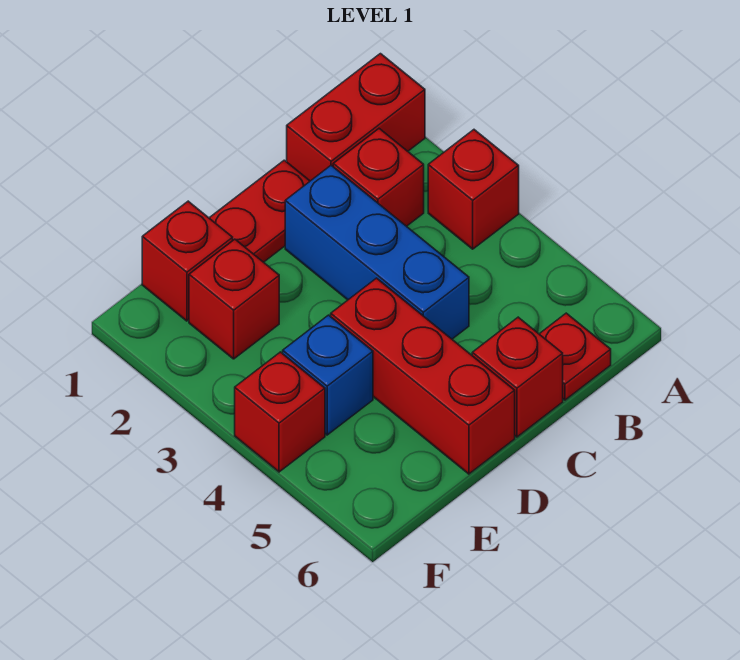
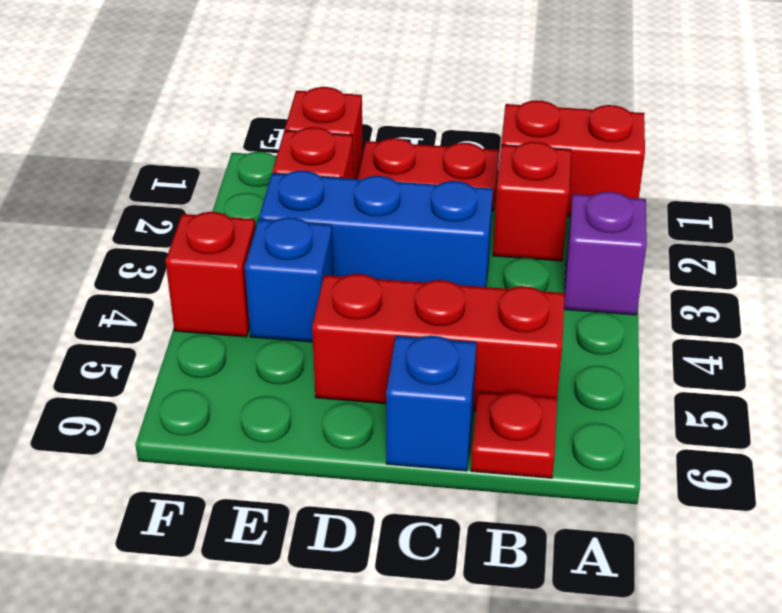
red brick A3 level 1 -> purple brick A3 level 1
blue brick C2:C4 level 1 -> blue brick C3:E3 level 1
red brick C6 level 1 -> blue brick C6 level 1
red brick D4:D6 level 1 -> red brick B5:D5 level 1

